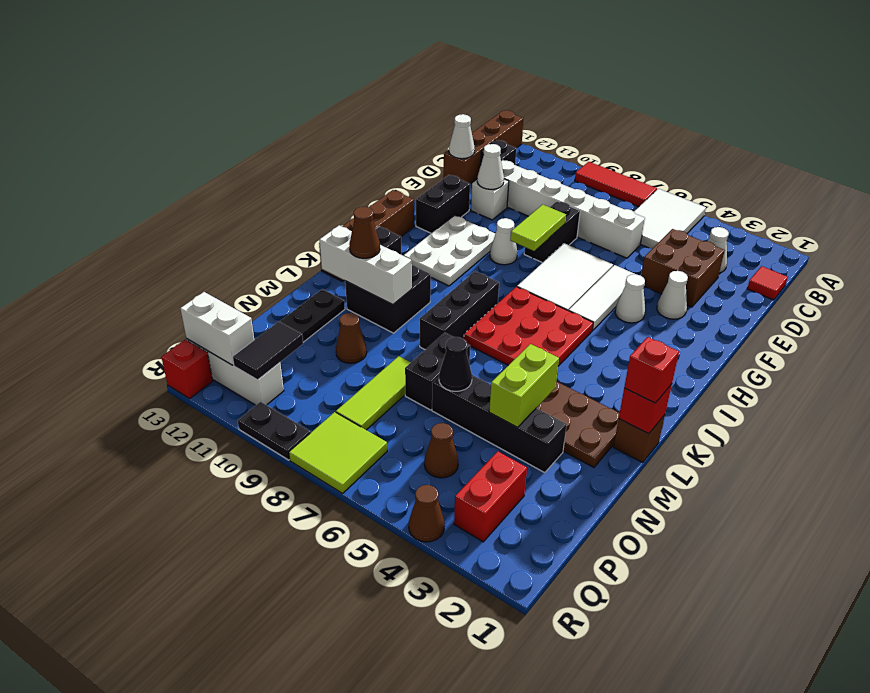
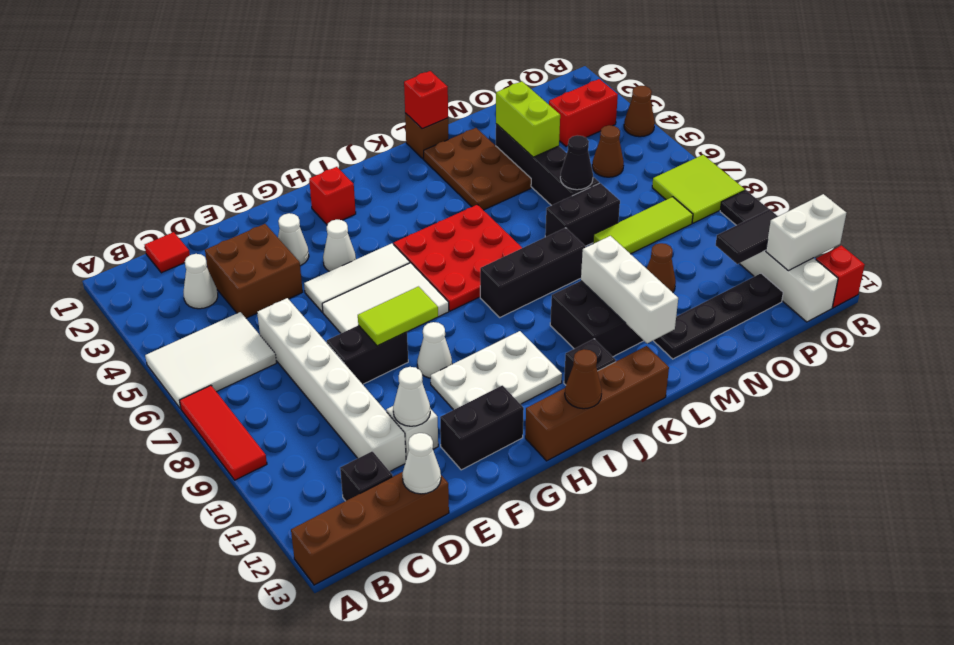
red brick L1 level 3 -> red brick H2 level 1
brown cone L11 level 3 -> brown cone I13 level 2
lime brick M4:N4 level 2 -> lime brick N3:N4 level 2
white brick Q12:Q13 level 2 -> white brick Q12:R12 level 2

